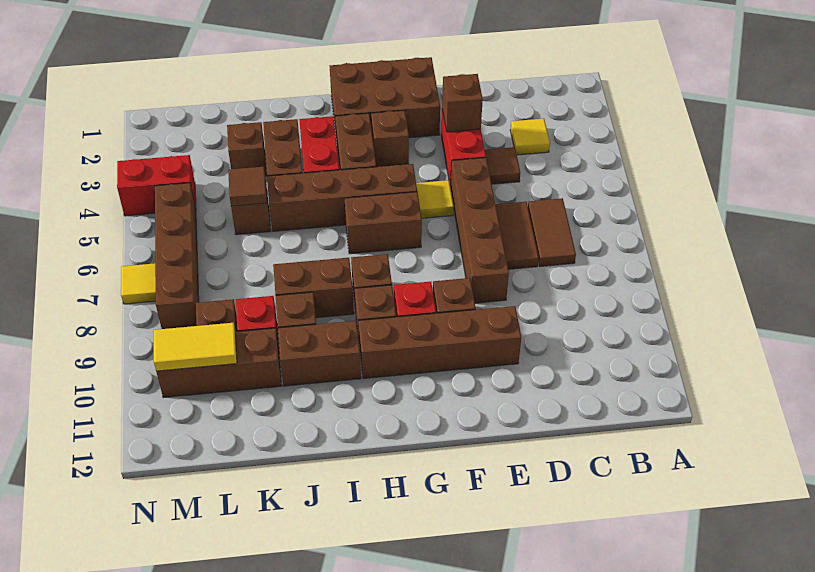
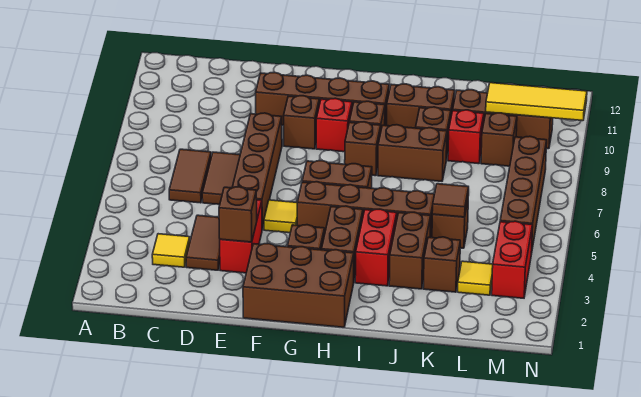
brown tile D4 level 1 -> brown tile D3:D4 level 1
yellow tile L10:M10 level 2 -> yellow tile L10:N10 level 2
red brick M4:N4 level 1 -> red brick M3:M4 level 1
yellow tile N7 level 1 -> yellow tile L3 level 1

